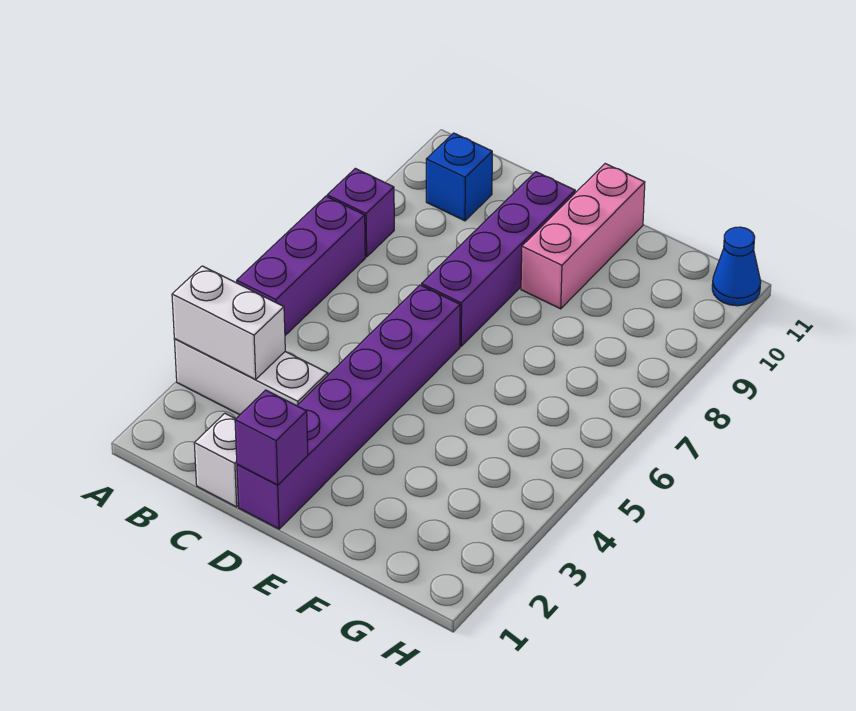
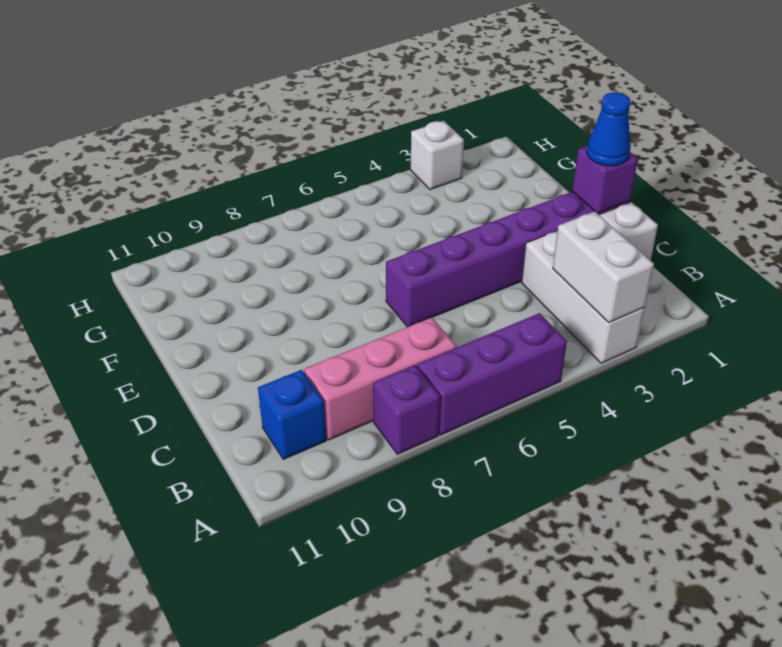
purple brick D7:D10 level 1 -> none
pink brick E9:E11 level 1 -> pink brick B7:B9 level 1
none -> white brick H3 level 1
blue cone H11 level 1 -> blue cone D1 level 3

